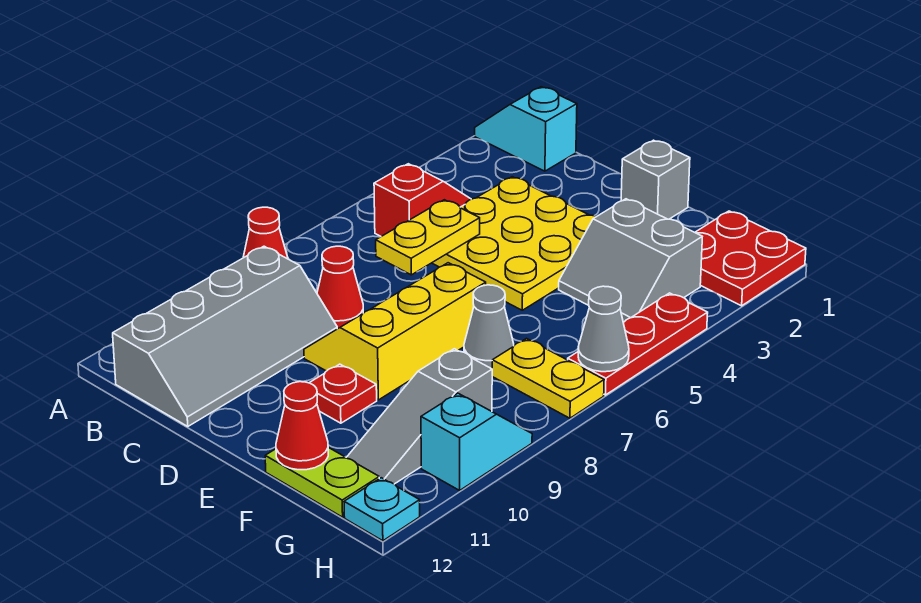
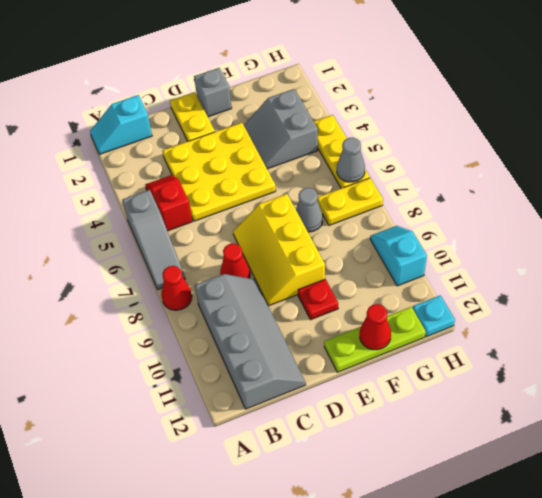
yellow plate C5:C6 level 2 -> yellow plate D1:D2 level 1
grey slope F3:G4 level 1 top 3 -> grey slope F3:G4 level 1 top G
lime plate F12:G12 level 1 -> lime plate E12:G12 level 1
red plate G1:H2 level 1 -> none
grey slope G9:G11 level 1 top 9 -> grey slope A5:A7 level 1 top 5
red plate H4:H6 level 1 -> yellow plate H4:H6 level 1

